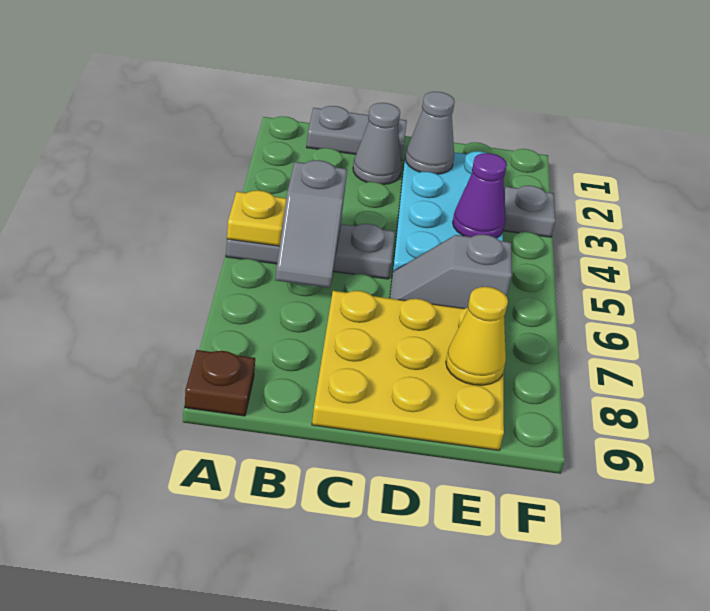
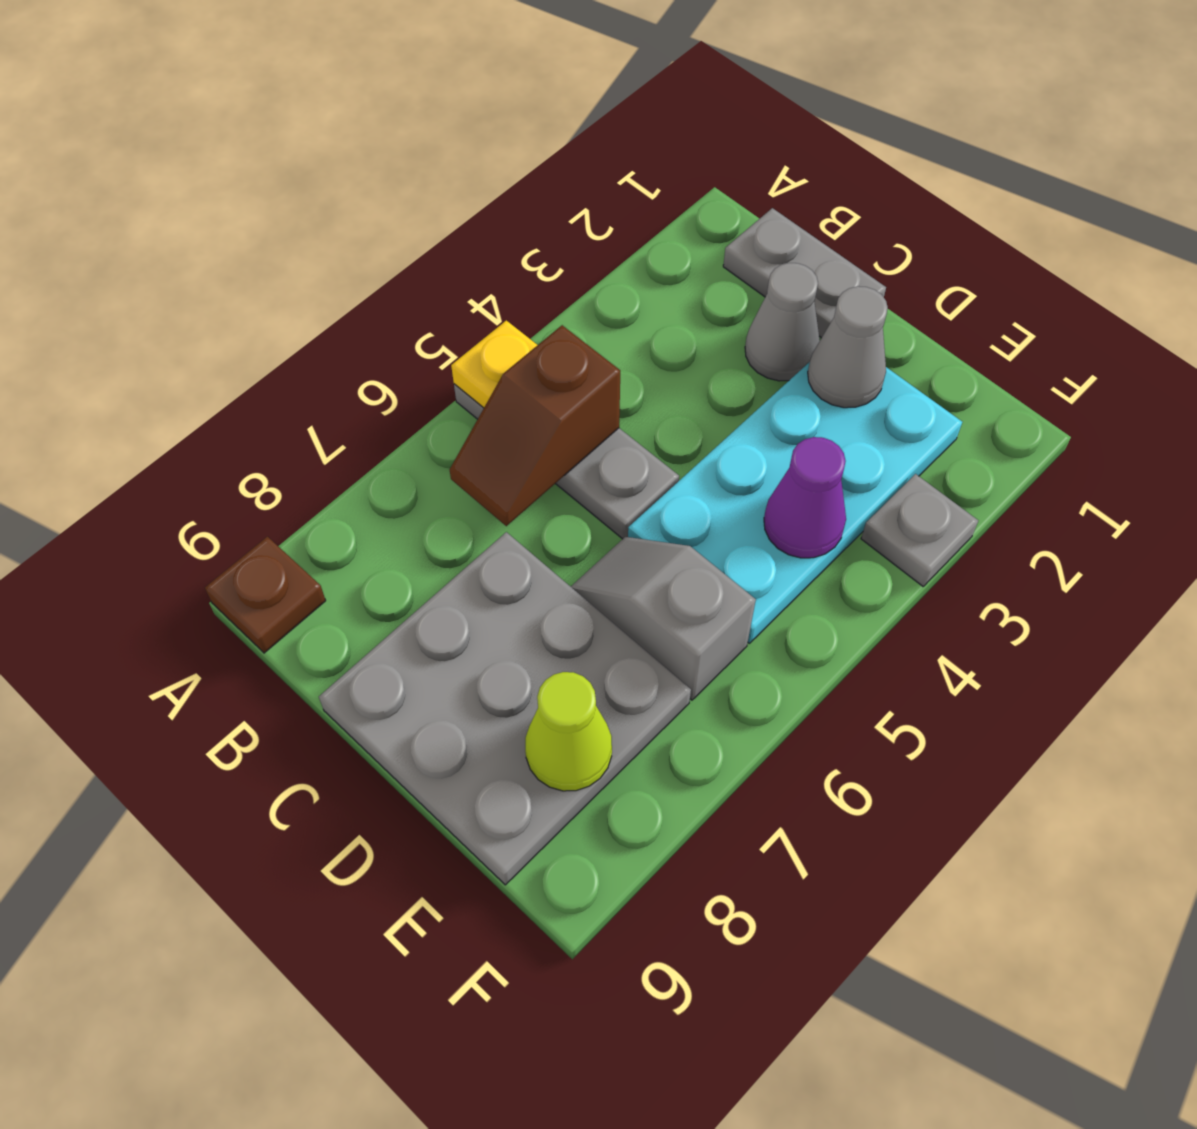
grey slope B5:B6 level 2 top 5 -> brown slope B5:B6 level 2 top 5
yellow plate C7:E9 level 1 -> grey plate C7:E9 level 1
yellow cone E8 level 2 -> lime cone E8 level 2

